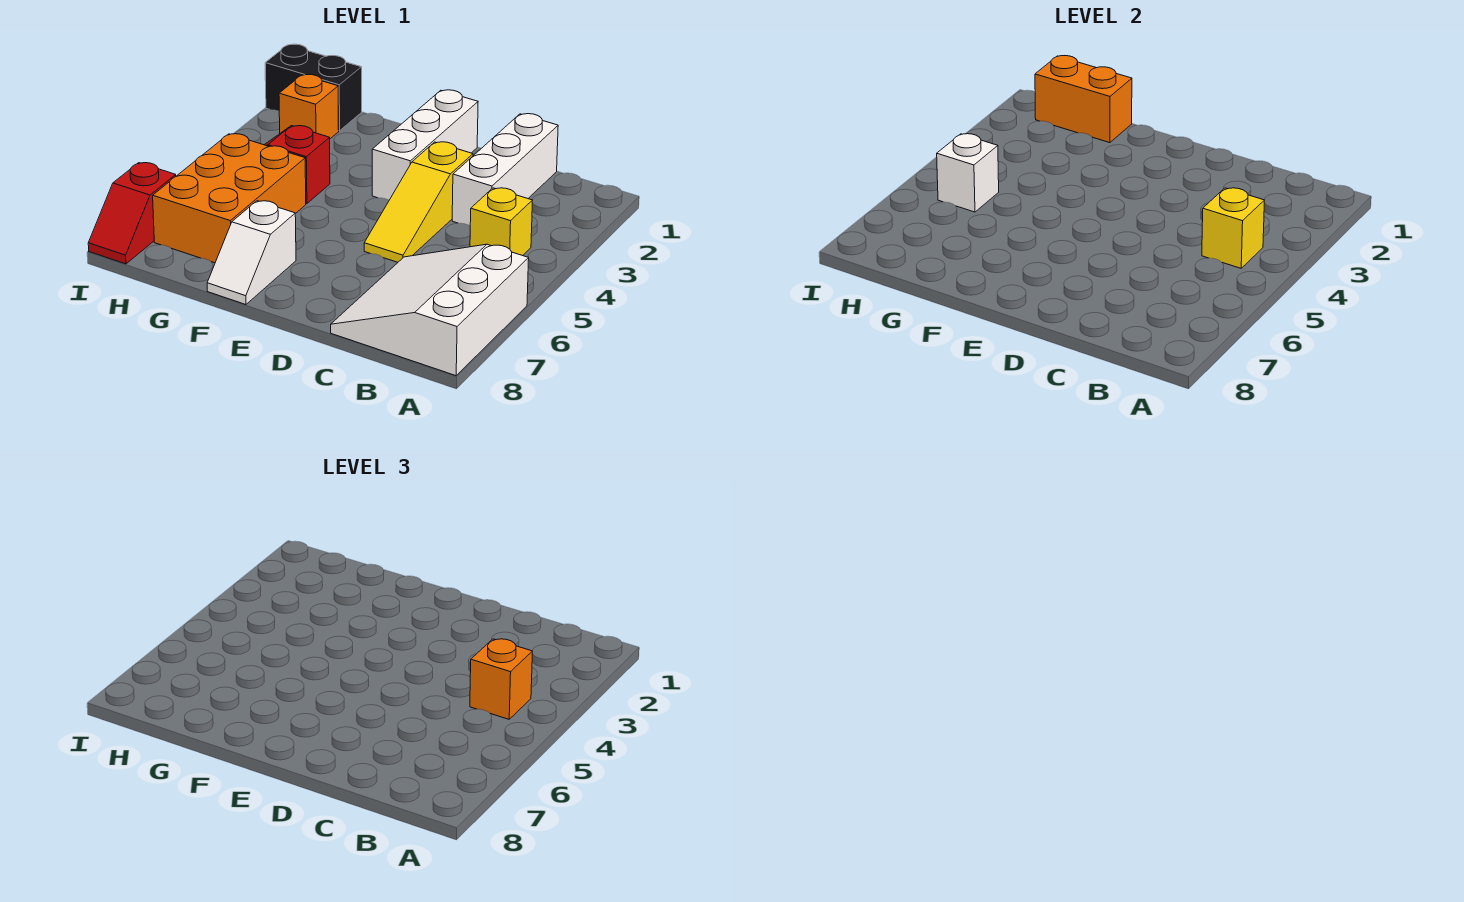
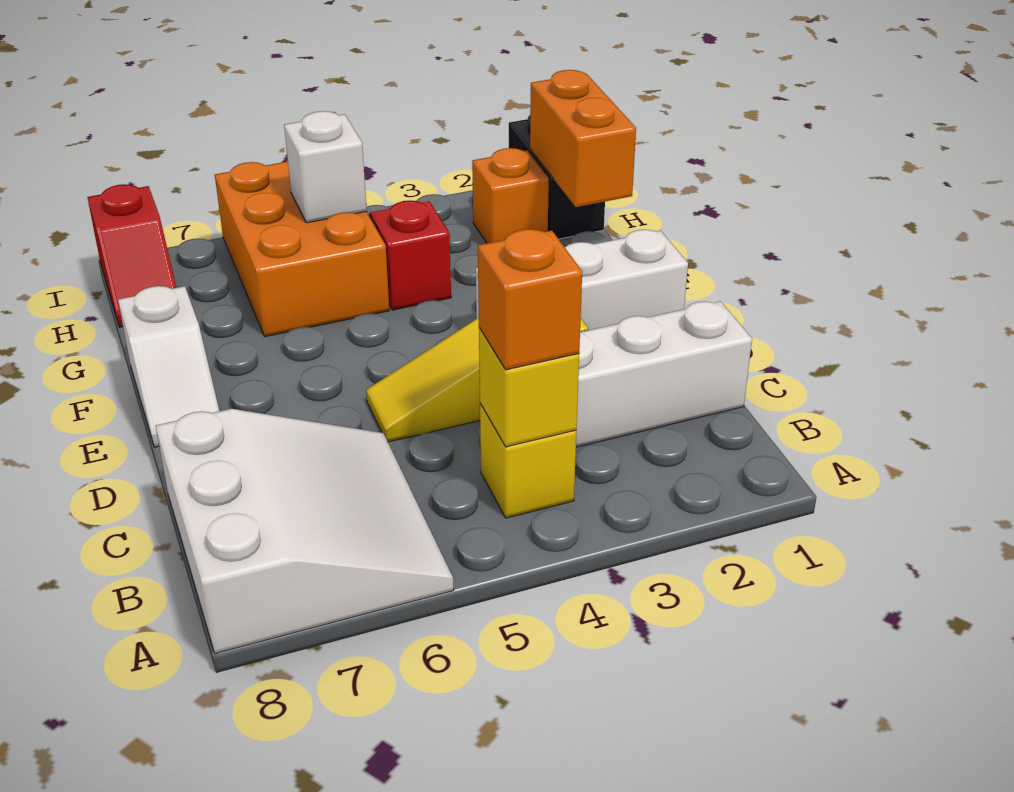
white slope A6:C8 level 1 top A -> white slope A6:C8 level 1 top 8
white slope F7:F8 level 1 top 7 -> white slope E8:F8 level 1 top F
orange brick G5:H7 level 1 -> orange brick G5:I6 level 1
red slope I7:I8 level 1 top 7 -> red slope H8:I8 level 1 top I

